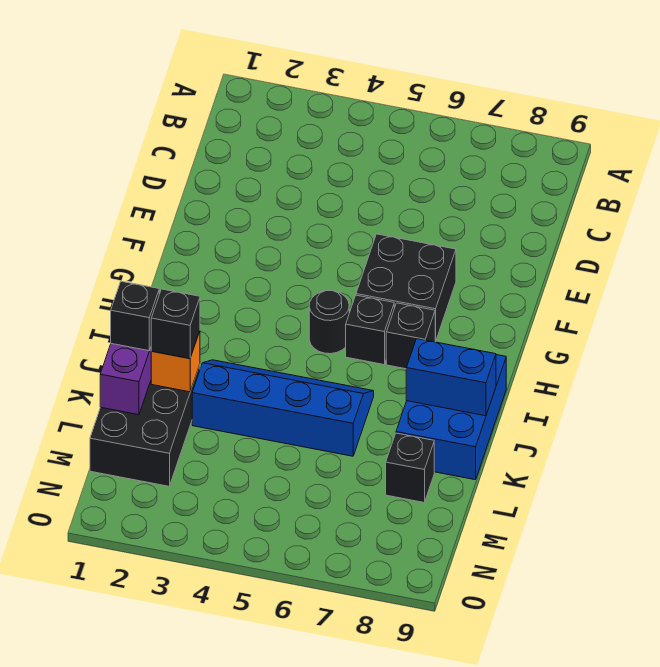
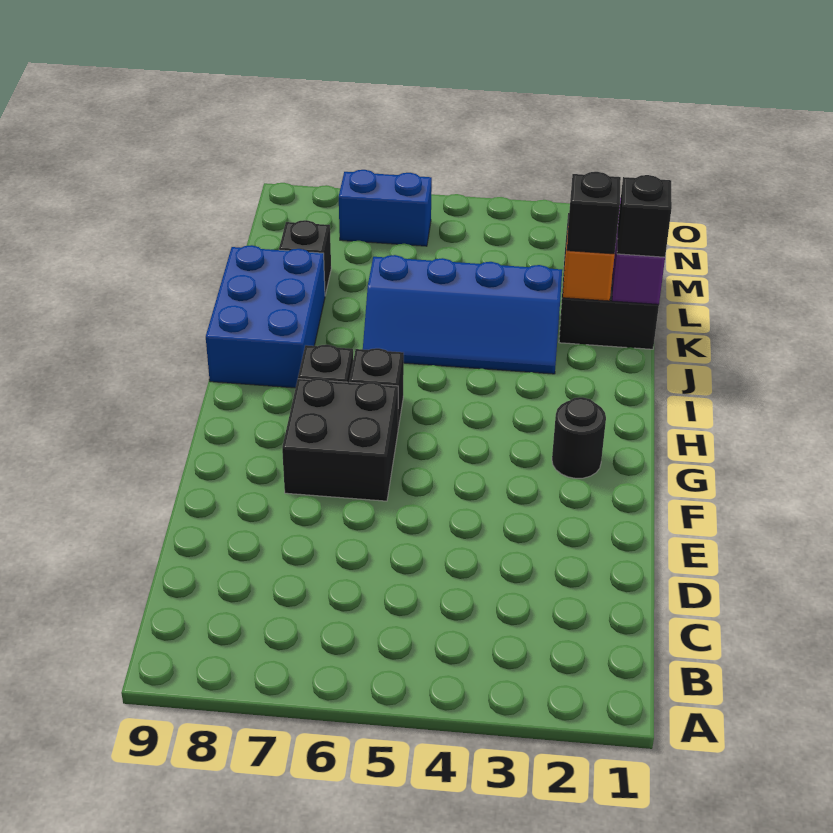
black round brick H5 level 1 -> black round brick G2 level 1
blue brick J8:J9 level 2 -> blue brick N6:N7 level 1

